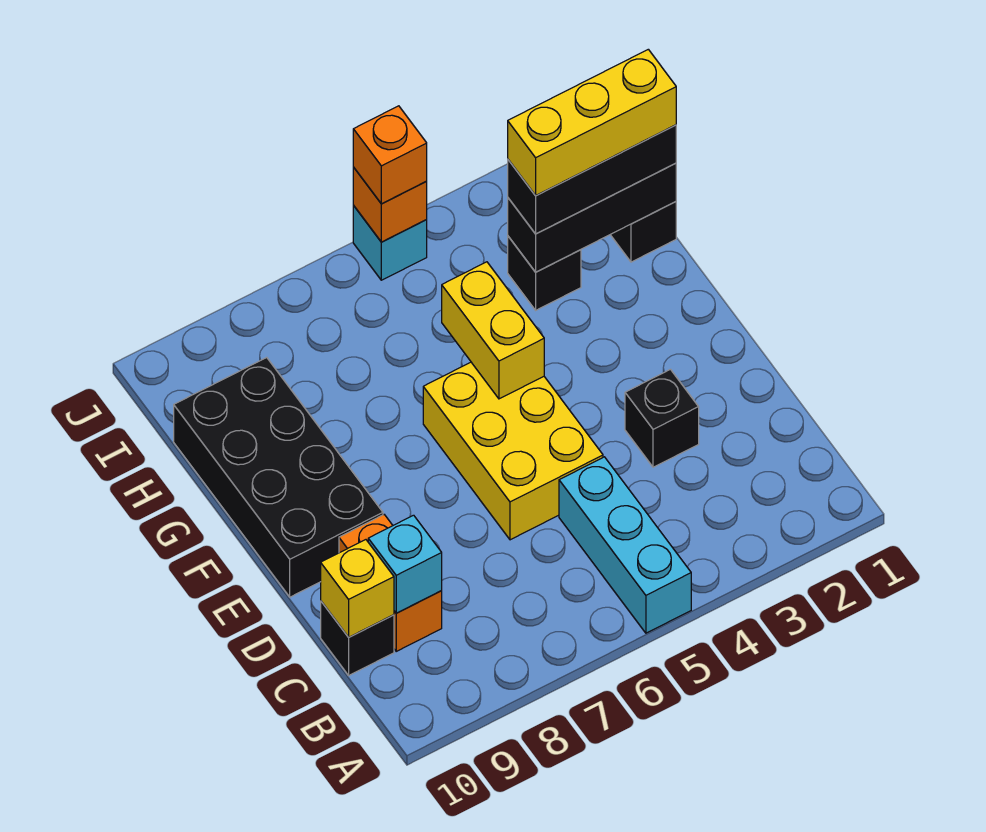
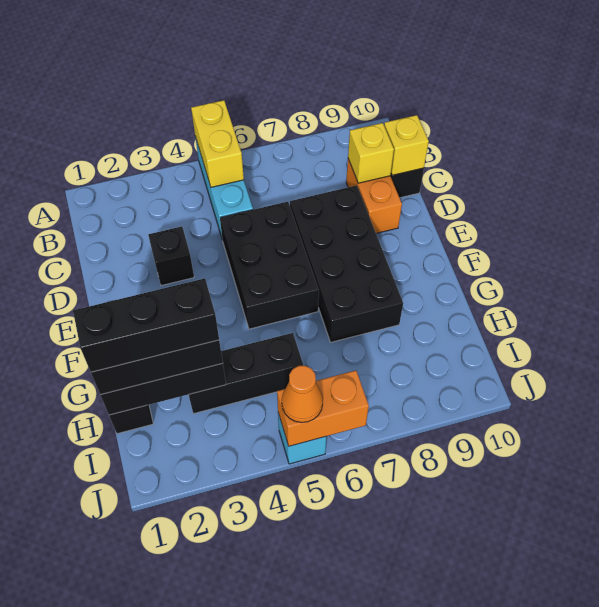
cyan brick C9 level 2 -> yellow brick C9 level 2
yellow brick D5:F6 level 1 -> black brick D5:F6 level 1
black brick E9:H10 level 1 -> black brick D7:G8 level 1
yellow brick F5:G5 level 2 -> yellow brick A5:B5 level 2
yellow brick H1:H3 level 4 -> black brick H1:H3 level 4
black brick H3 level 1 -> black brick H3:H5 level 1
orange brick J5 level 2 -> orange brick J5:J6 level 2
orange brick J5 level 3 -> orange cone J5 level 3

